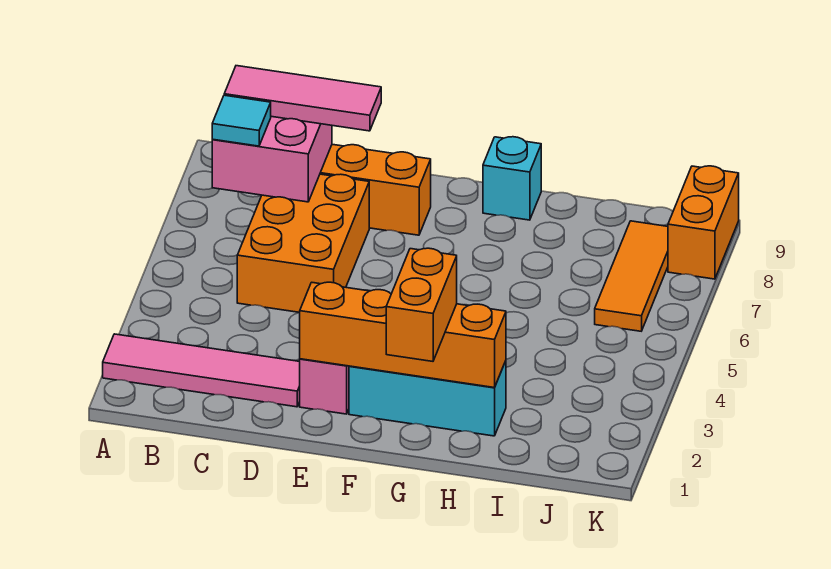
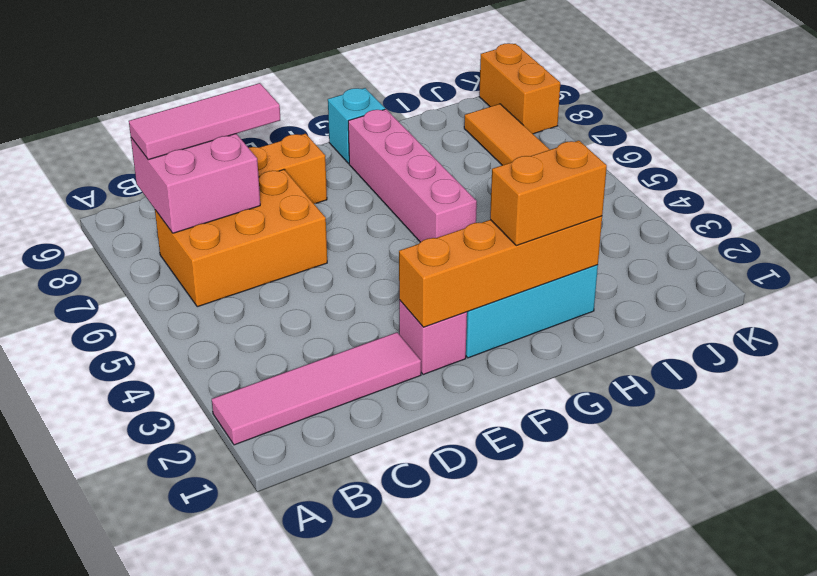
cyan tile B7 level 3 -> none
orange brick C5:D7 level 1 -> orange brick B6:D7 level 1
orange brick G1:G2 level 3 -> orange brick G2:H2 level 3
none -> pink brick G5:G8 level 1

